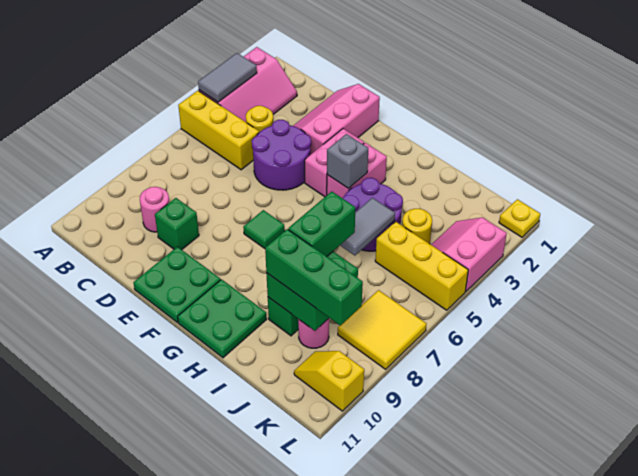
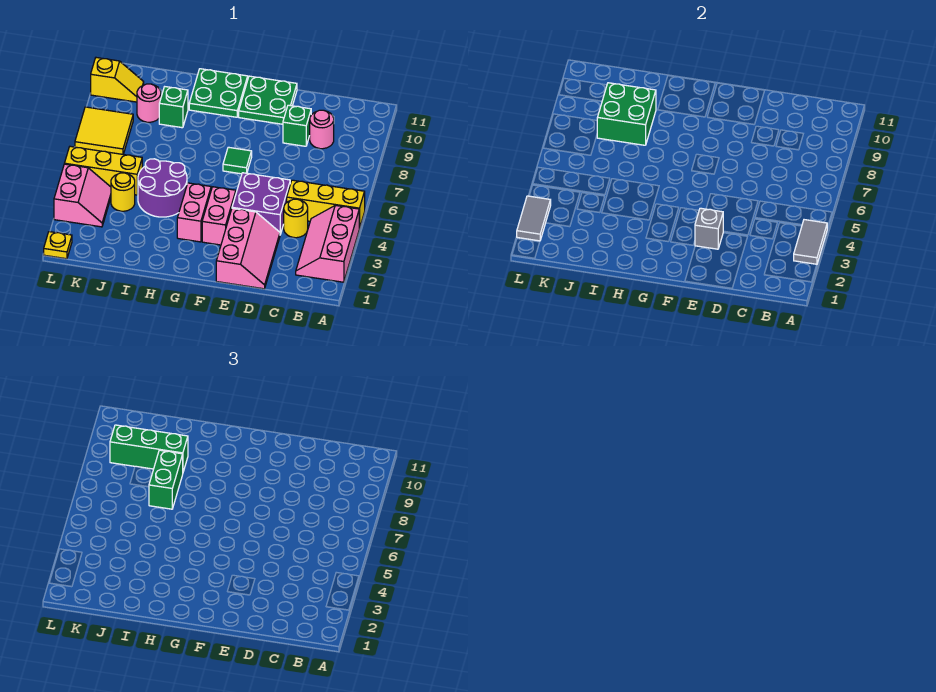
purple round brick D4:E5 level 1 -> purple brick D4:E5 level 1
grey brick G4 level 2 -> grey brick E3 level 2
grey tile I5:I6 level 2 -> grey tile L2:L3 level 2

